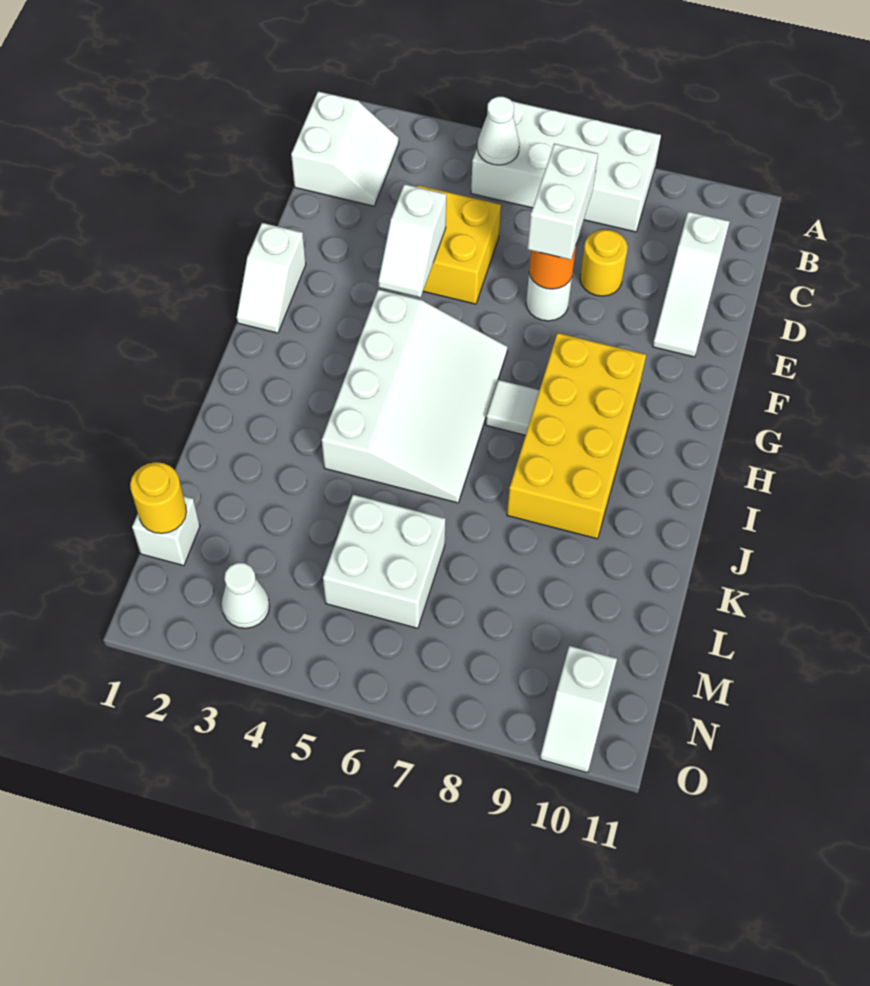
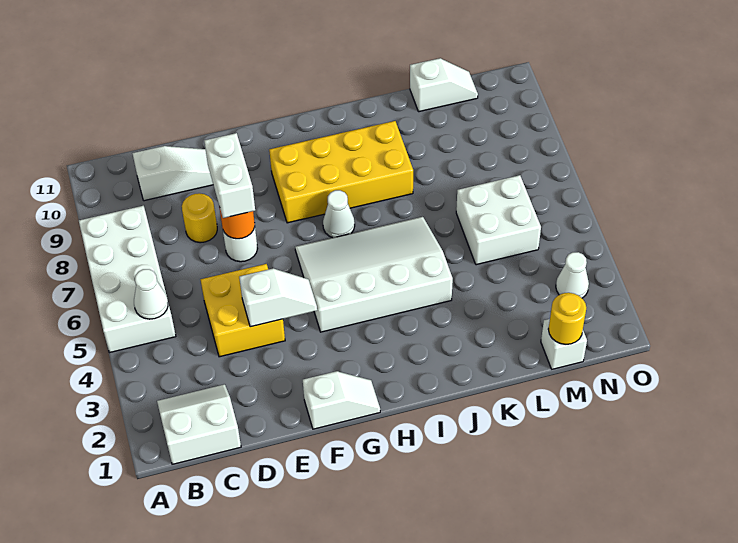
white brick D7:E7 level 3 -> white brick E7:E8 level 3
white tile H7 level 1 -> white cone H7 level 1
white slope N10:O10 level 1 top N -> white slope L11:M11 level 1 top L

